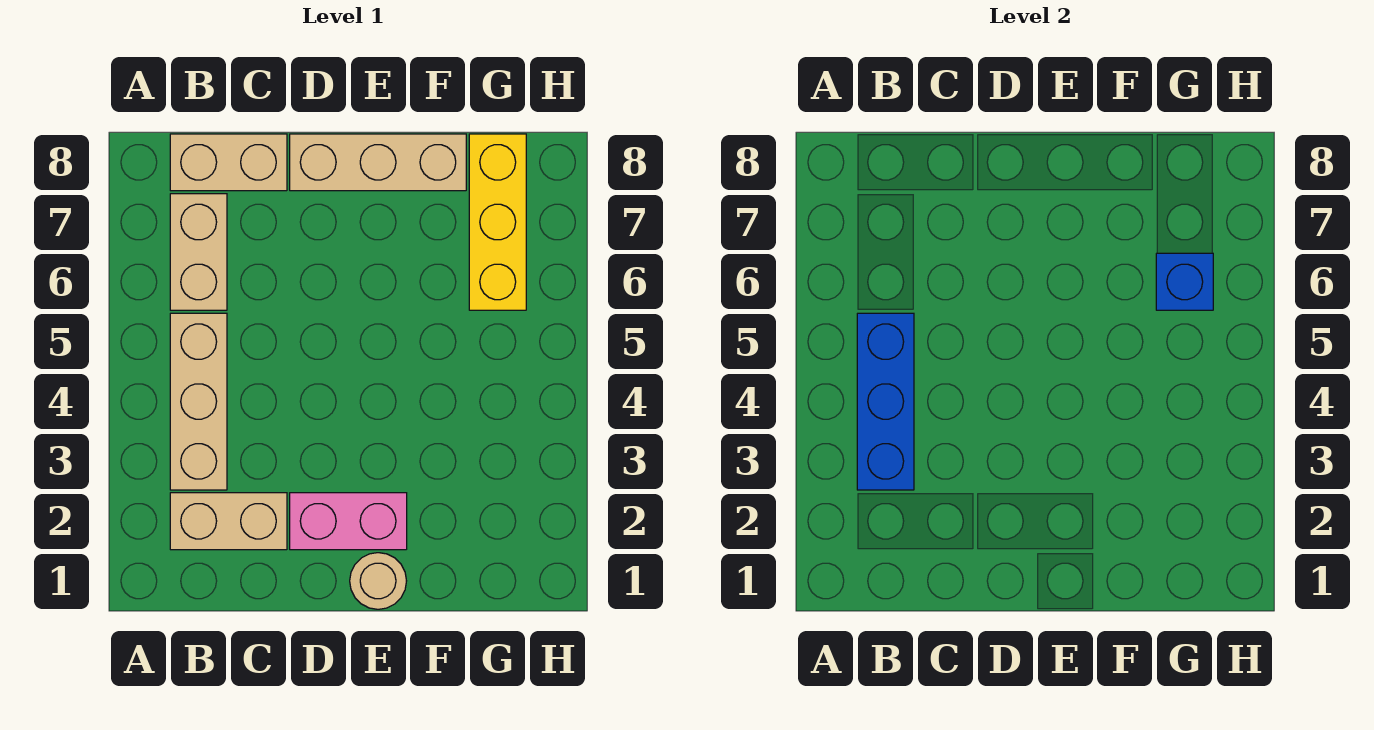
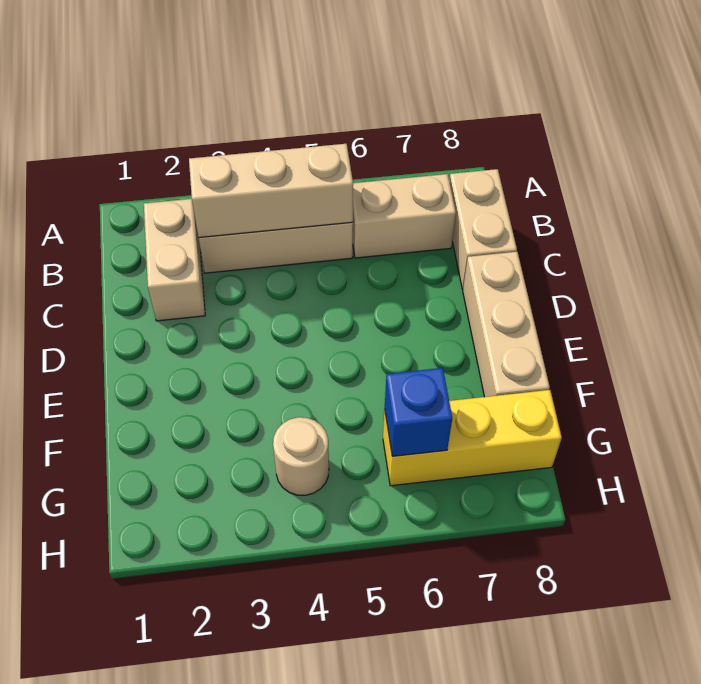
blue brick B3:B5 level 2 -> tan brick B3:B5 level 2
pink brick D2:E2 level 1 -> none
tan round brick E1 level 1 -> tan round brick G4 level 1

